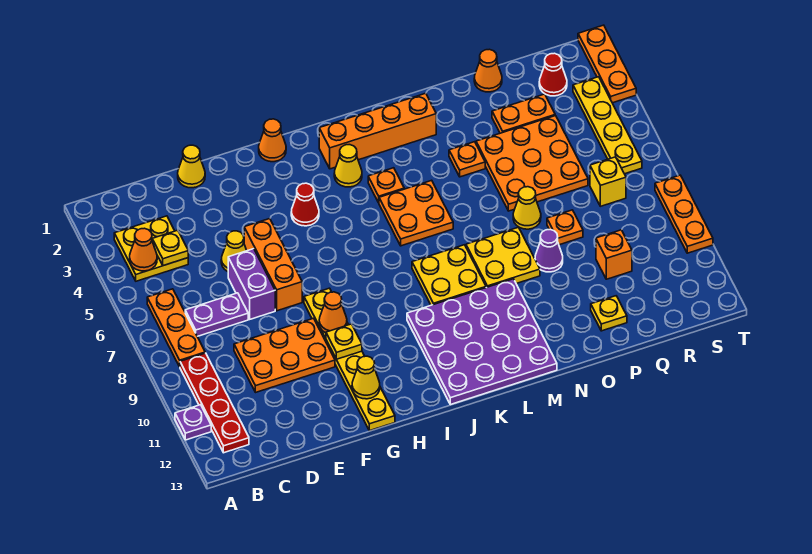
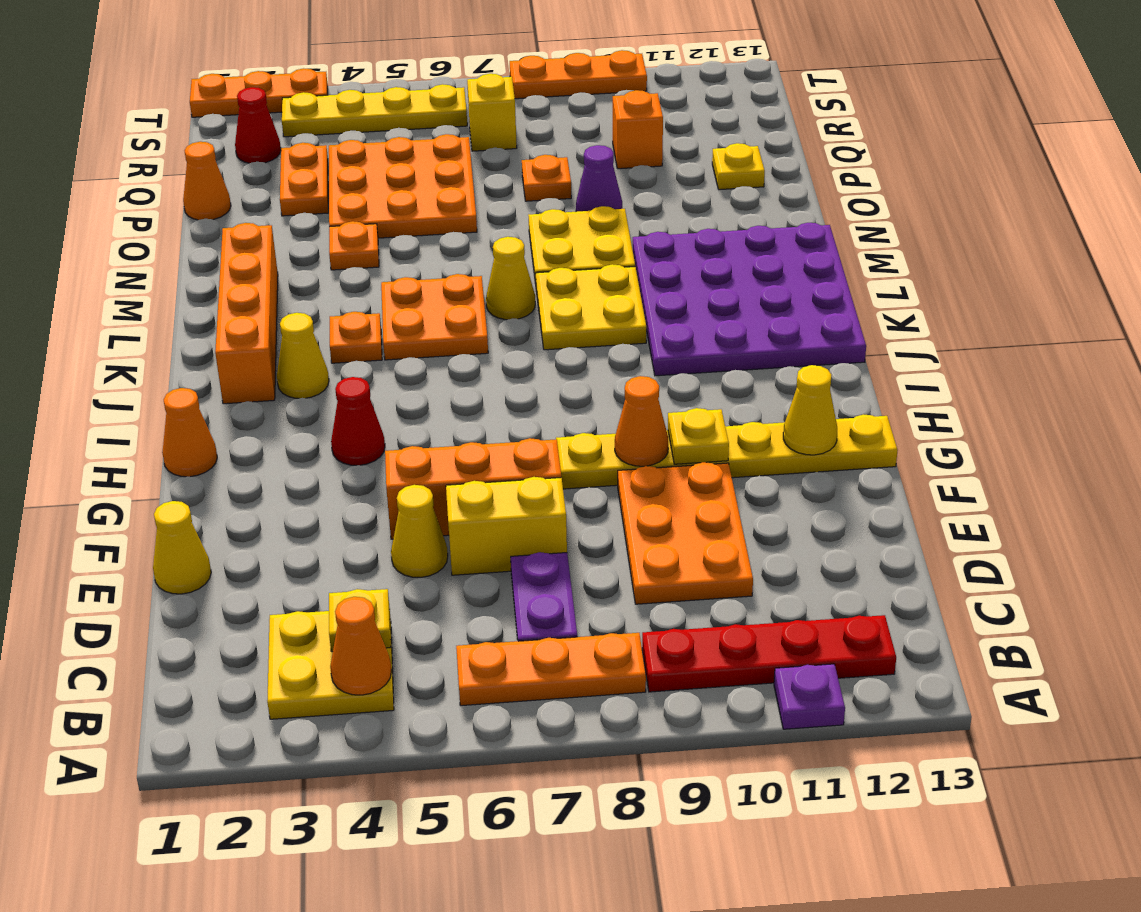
purple brick E6:E7 level 1 -> yellow brick E6:E7 level 1
yellow cone O7 level 1 -> yellow cone L7 level 1

